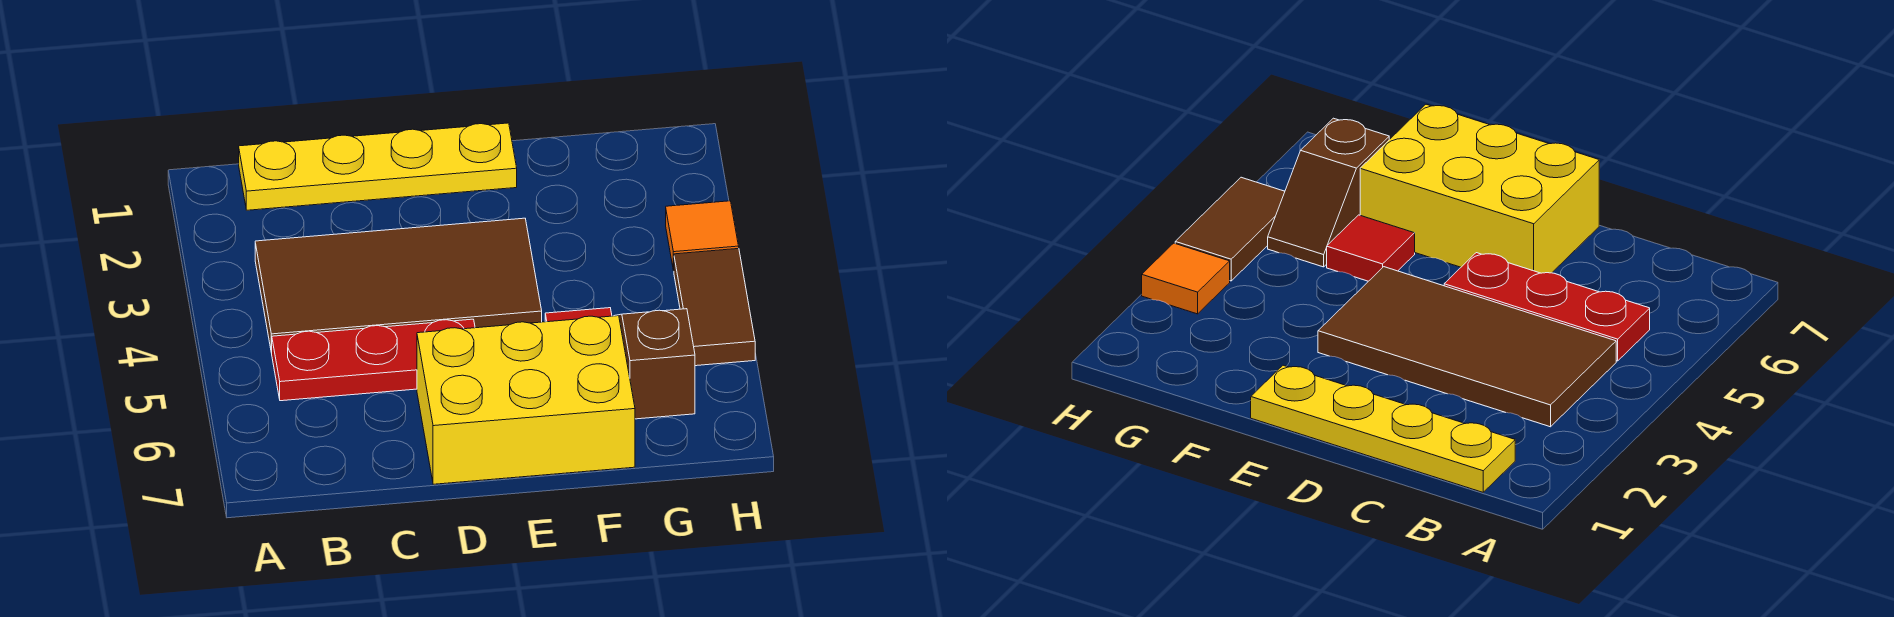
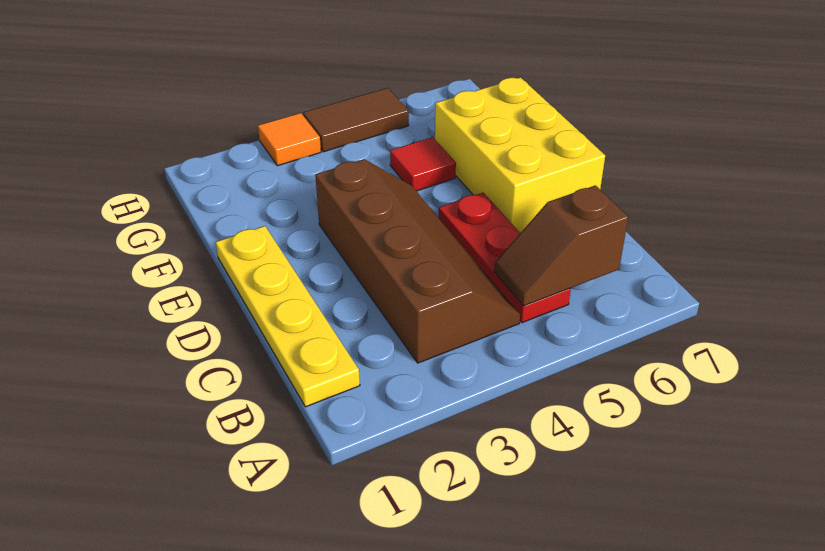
brown tile B3:E4 level 1 -> brown slope B3:E4 level 1 top 3
brown slope G5:G6 level 1 top 6 -> brown slope B5:B6 level 2 top 6

